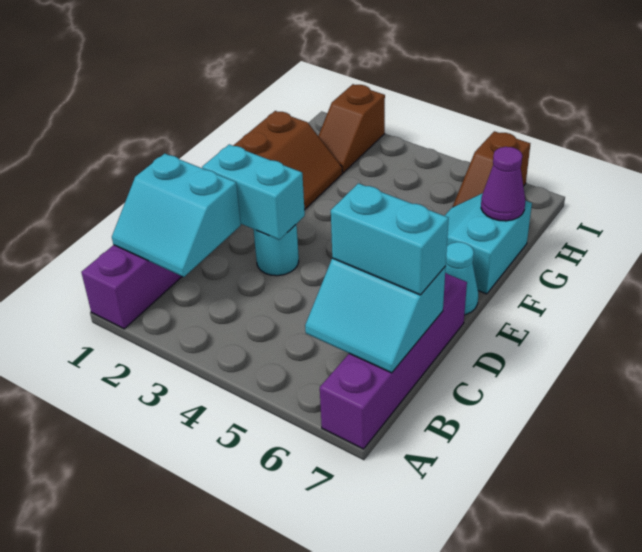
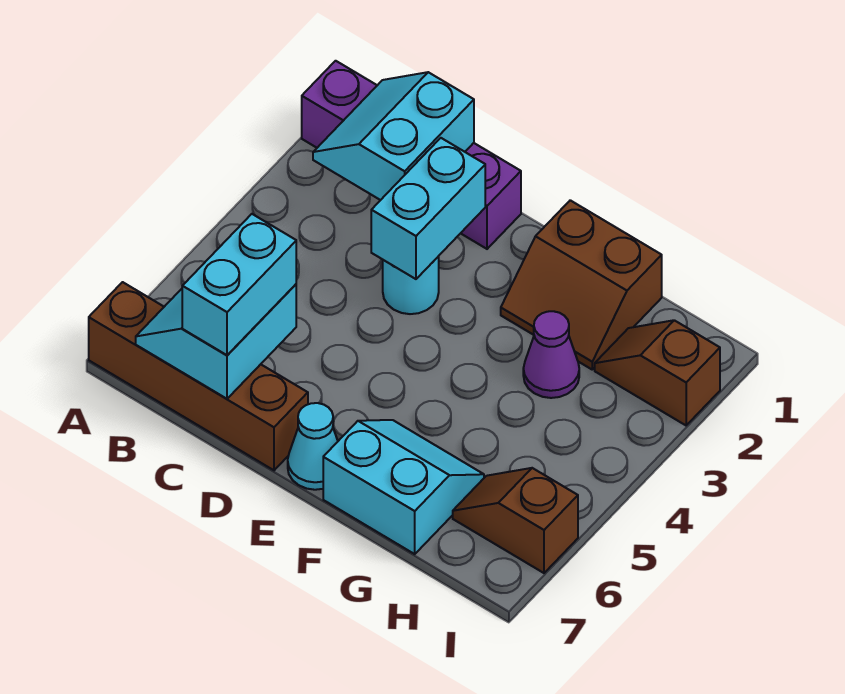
purple brick A7:D7 level 1 -> brown brick A7:D7 level 1
purple cone G7 level 2 -> purple cone G3 level 1

